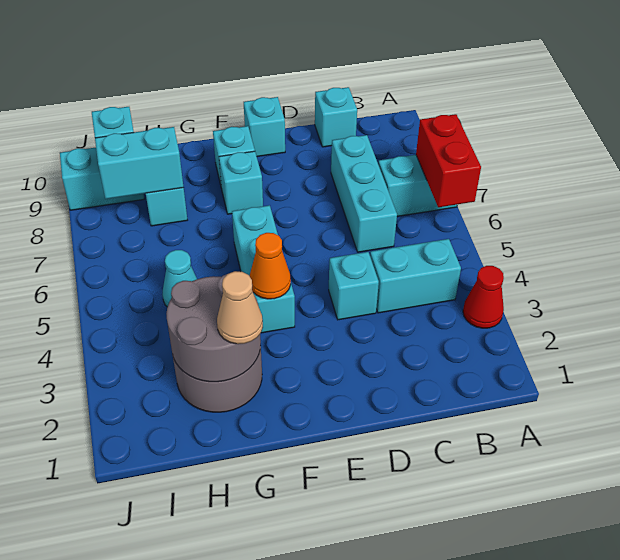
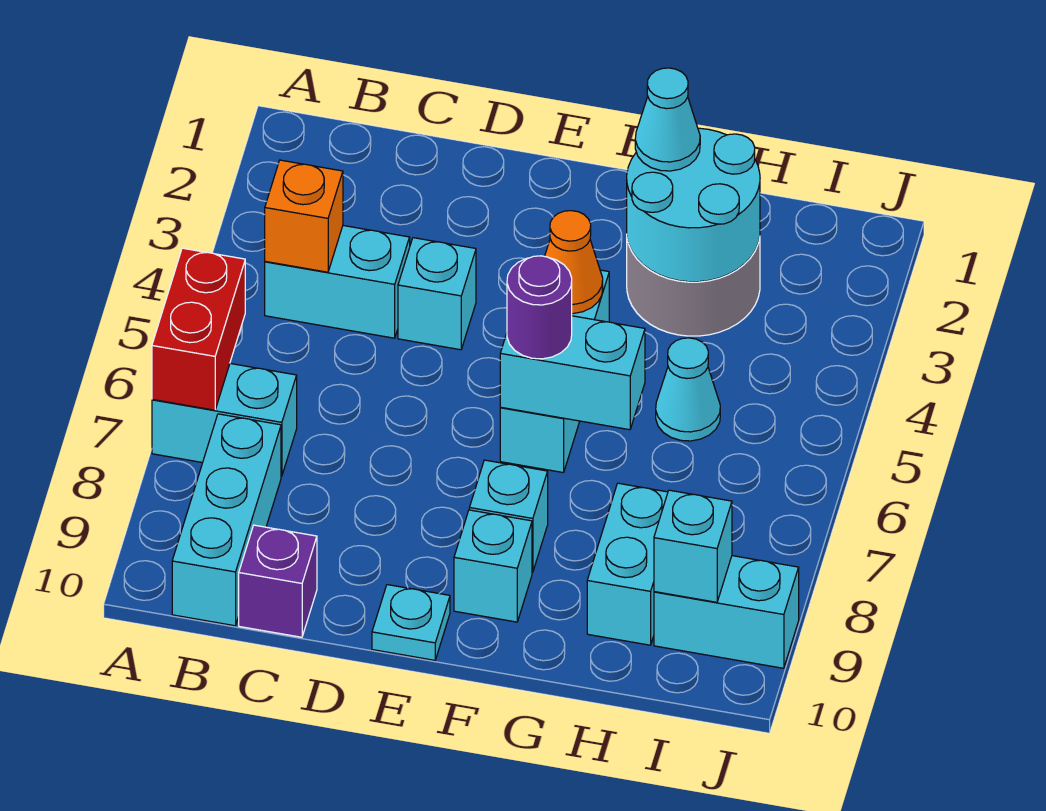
red cone A3 level 1 -> none
none -> orange brick B4 level 2
cyan brick C6:C8 level 1 -> cyan brick B8:B10 level 1
cyan brick C10 level 1 -> purple brick C10 level 1
cyan brick E10 level 1 -> cyan plate E10 level 1
none -> purple round brick F6 level 3
grey round brick G2:H3 level 2 -> cyan round brick G2:H3 level 2
tan cone G2 level 3 -> cyan cone G2 level 3
cyan brick H8:I8 level 2 -> cyan brick F6:G6 level 2

